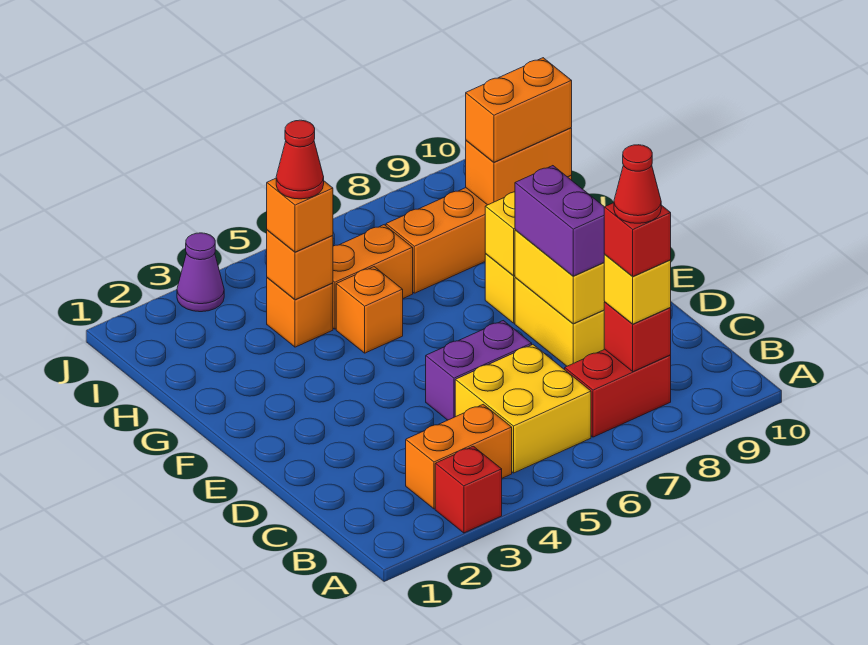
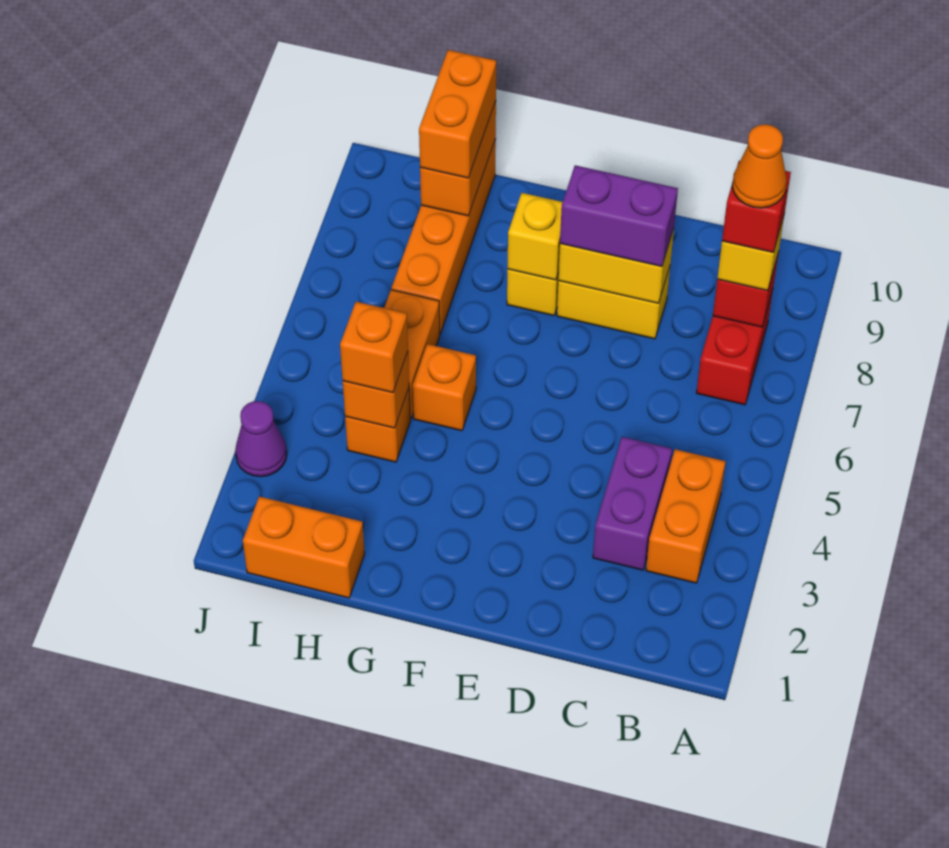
red brick A3 level 1 -> none
yellow brick B5:C6 level 1 -> none
red cone B8 level 5 -> orange cone B8 level 5
purple brick D5:D6 level 1 -> purple brick C3:C4 level 1
none -> orange brick H1:I1 level 1
red cone H4 level 4 -> none

